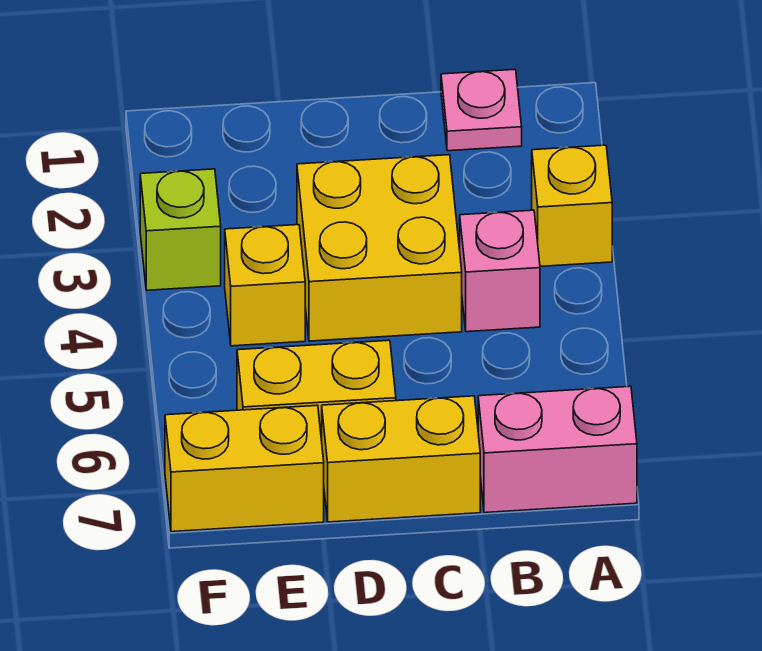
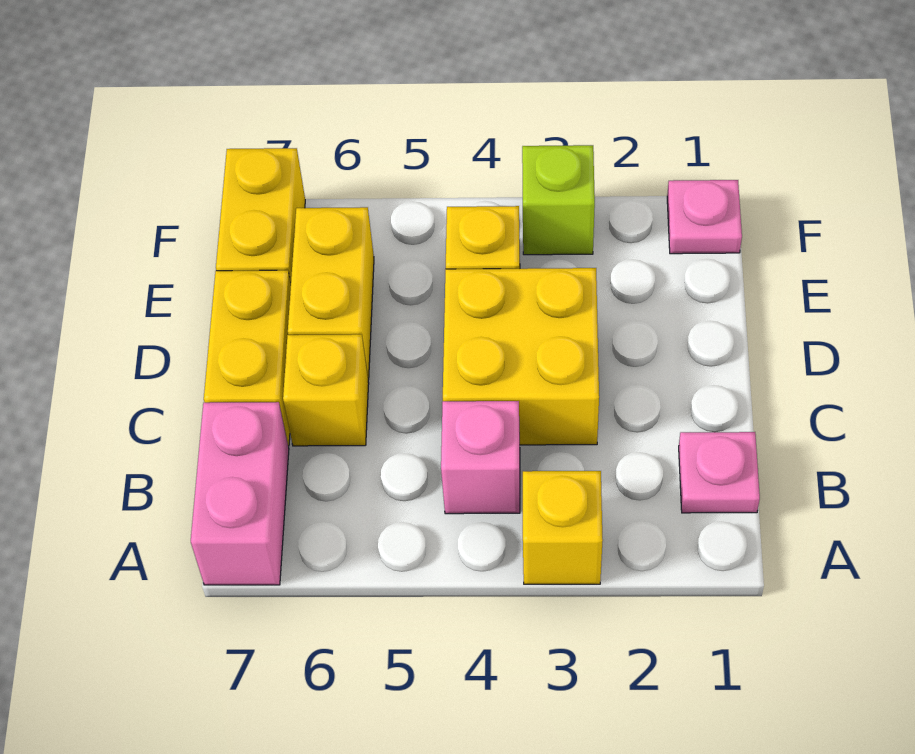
none -> yellow brick C6 level 1
none -> pink plate F1 level 1

